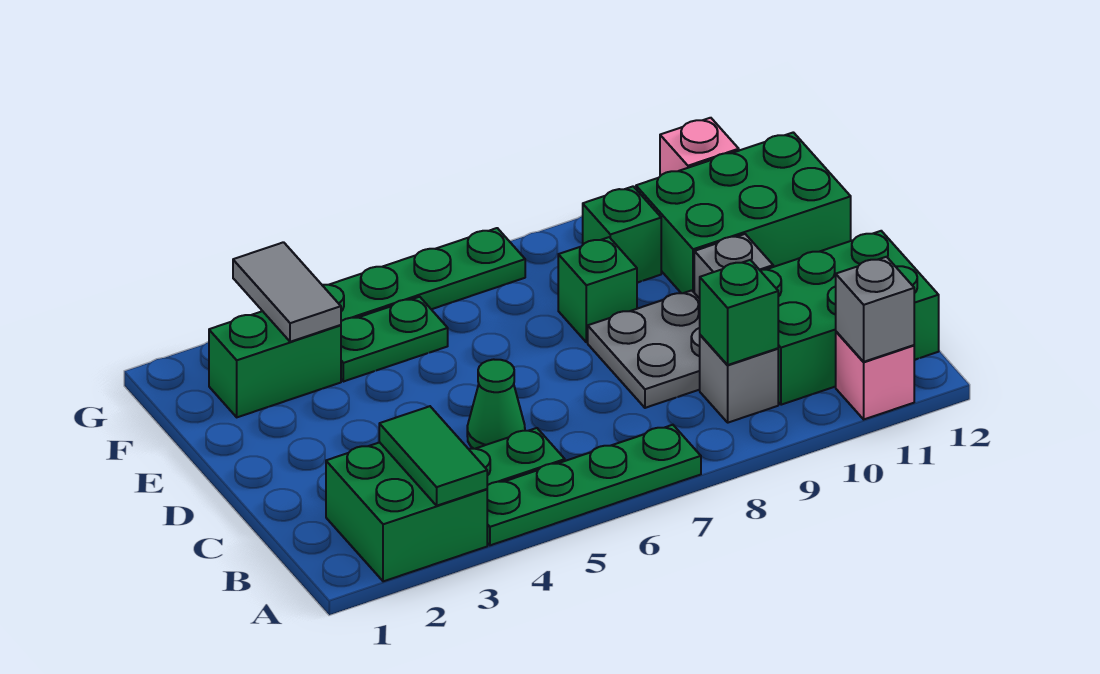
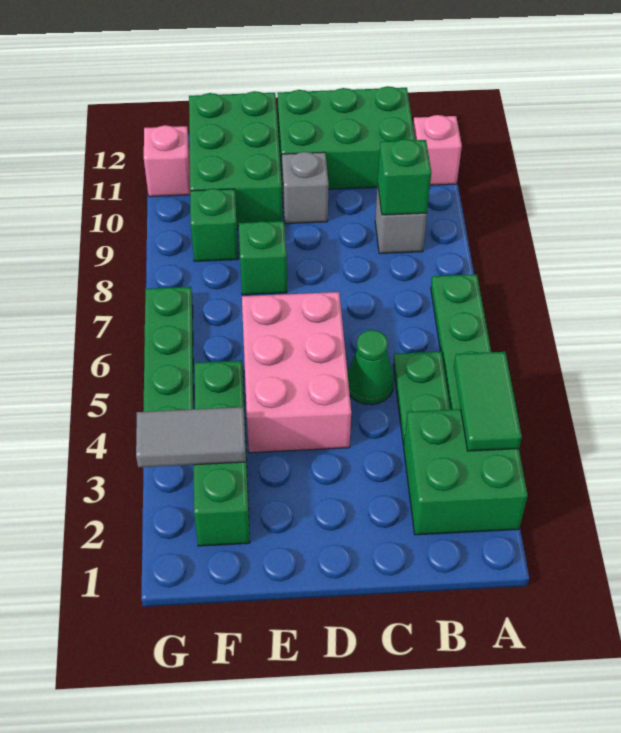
green tile A3:B3 level 2 -> green tile A3:A4 level 2
grey brick A11 level 2 -> none
green brick B10:C12 level 1 -> green brick B11:D12 level 1
grey plate C8:D9 level 1 -> none
none -> pink brick D4:E6 level 1

